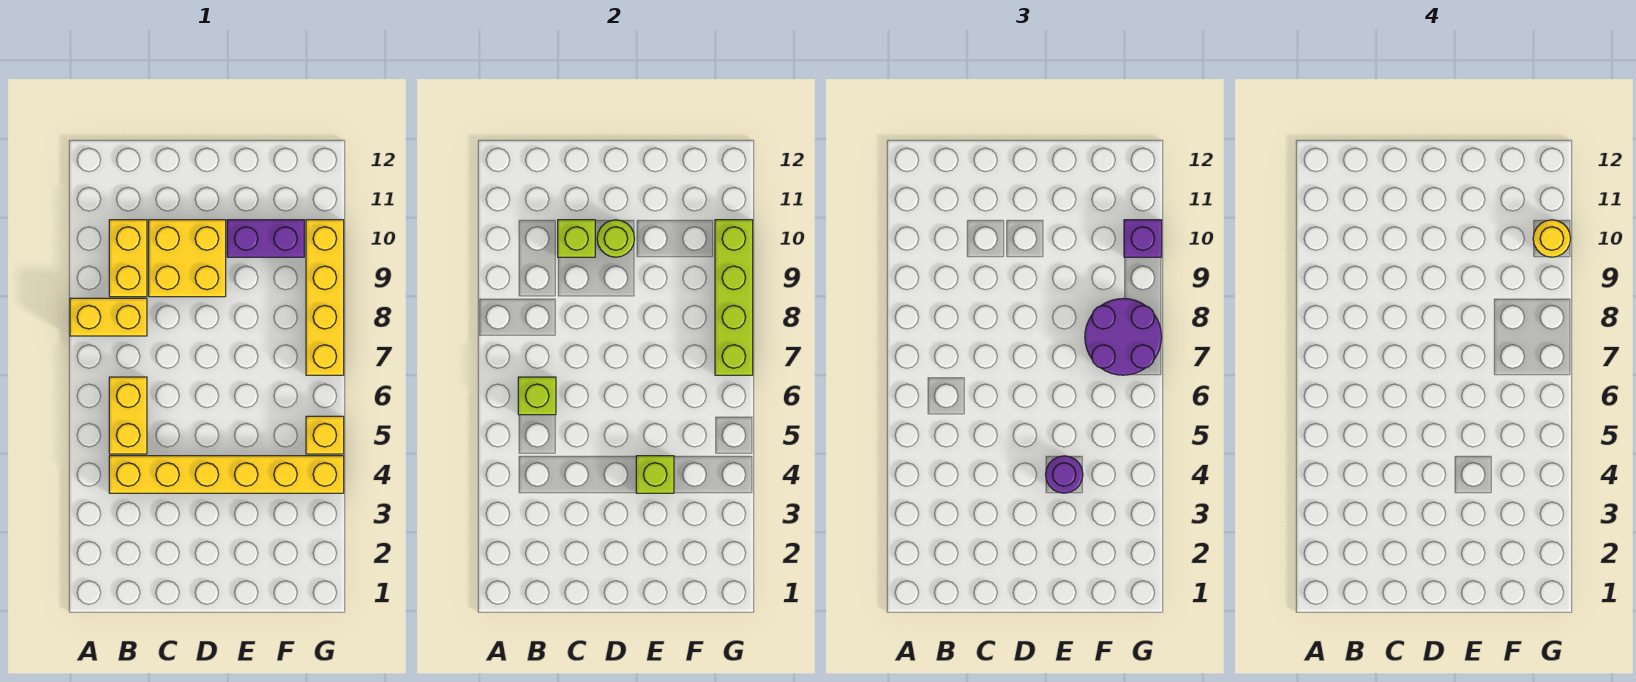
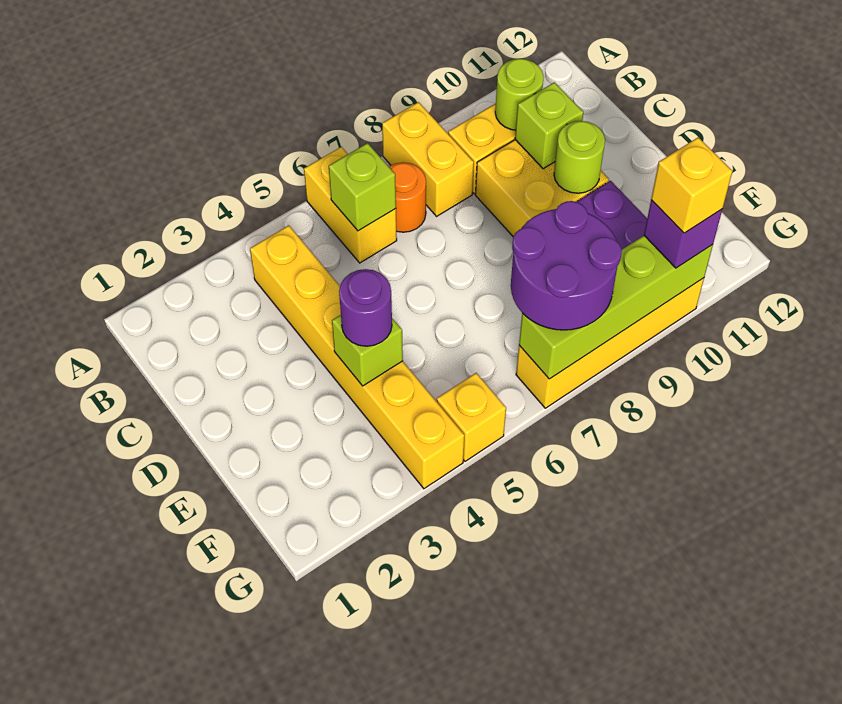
yellow brick B5:B6 level 1 -> yellow brick A6:B6 level 1
none -> orange round brick B7 level 1
none -> lime round brick B10 level 2
yellow round brick G10 level 4 -> yellow brick G10 level 4

